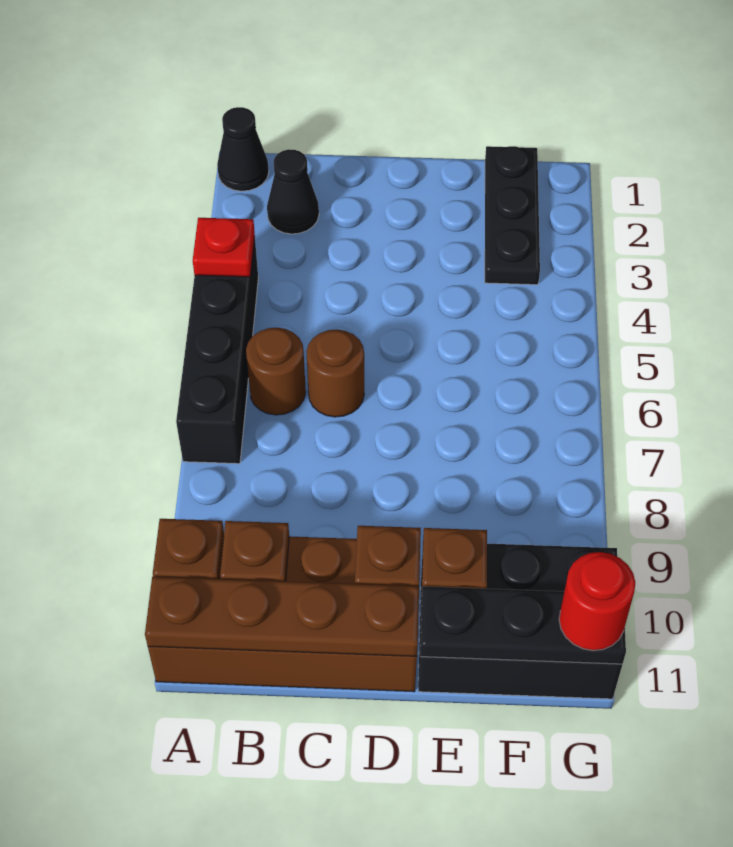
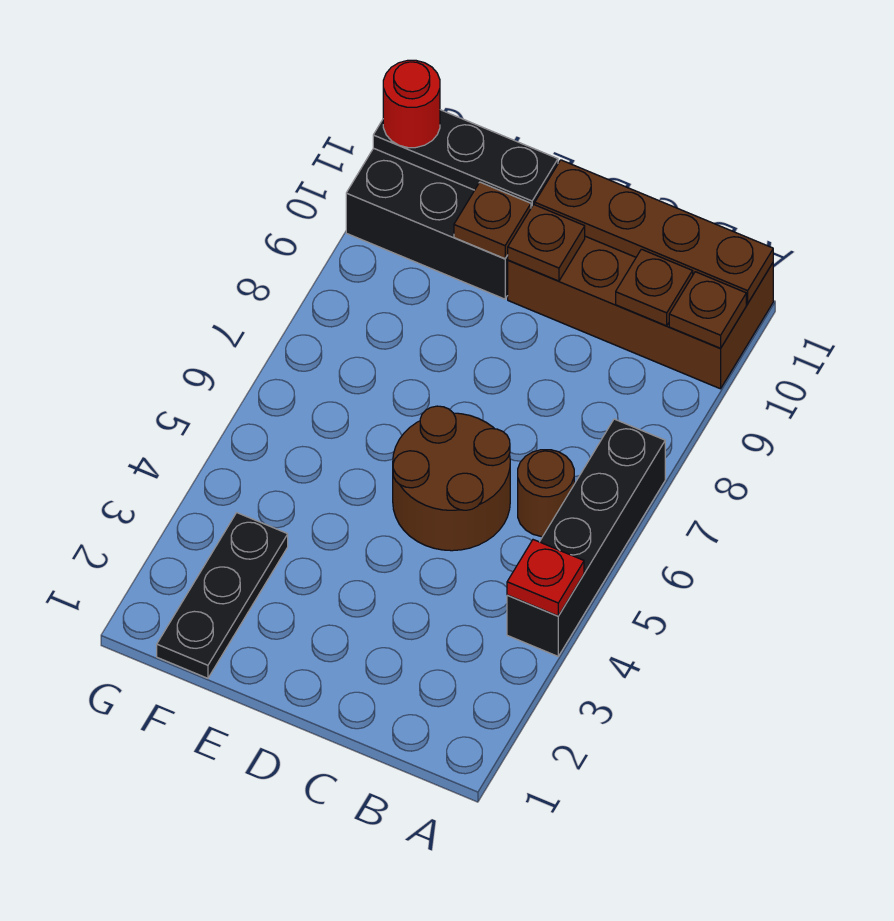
black cone A1 level 1 -> none
black cone B2 level 1 -> none
brown round brick C6 level 1 -> brown round brick C5:D6 level 1

